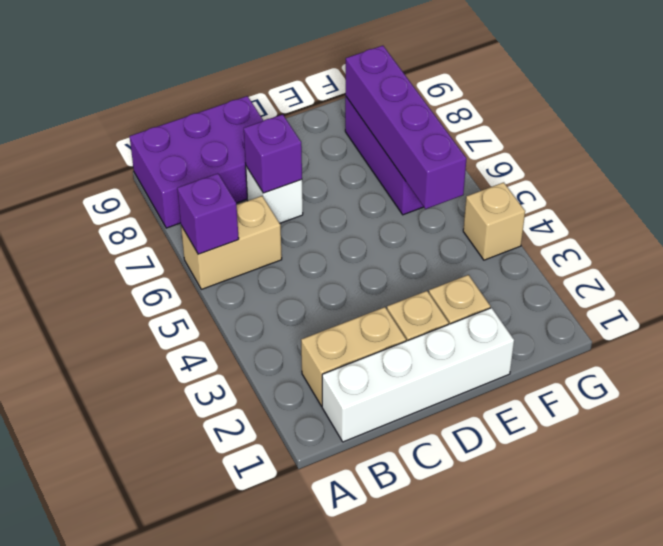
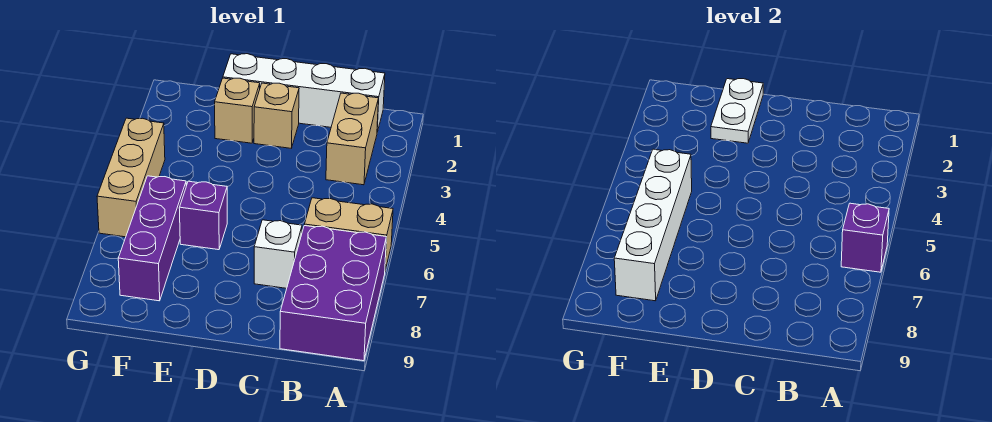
purple brick A8:C9 level 1 -> purple brick A7:B9 level 1
tan brick B2:C2 level 1 -> tan brick B2:B3 level 1
purple brick C7 level 2 -> purple brick E6 level 1
none -> white plate E1:E2 level 2
purple brick F5:F8 level 2 -> white brick F5:F8 level 2
tan brick G4 level 1 -> tan brick G4:G6 level 1

